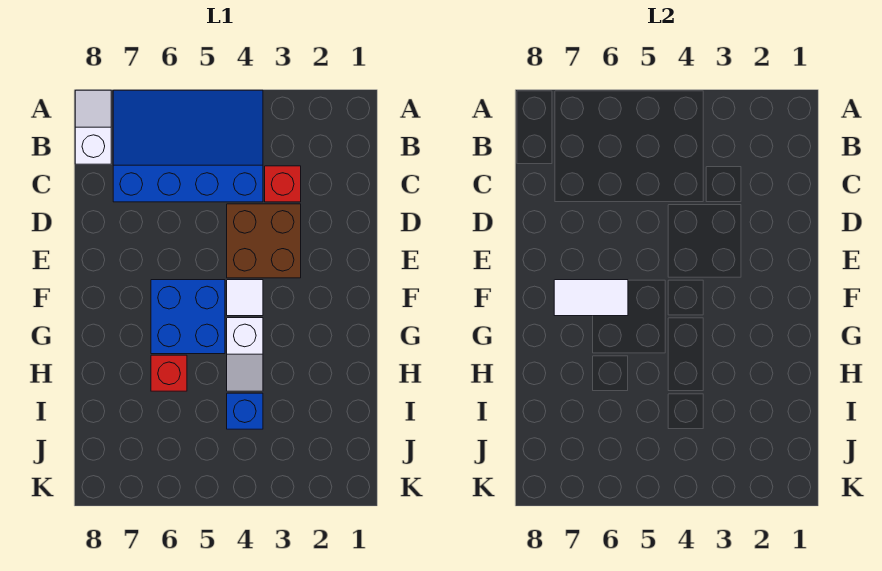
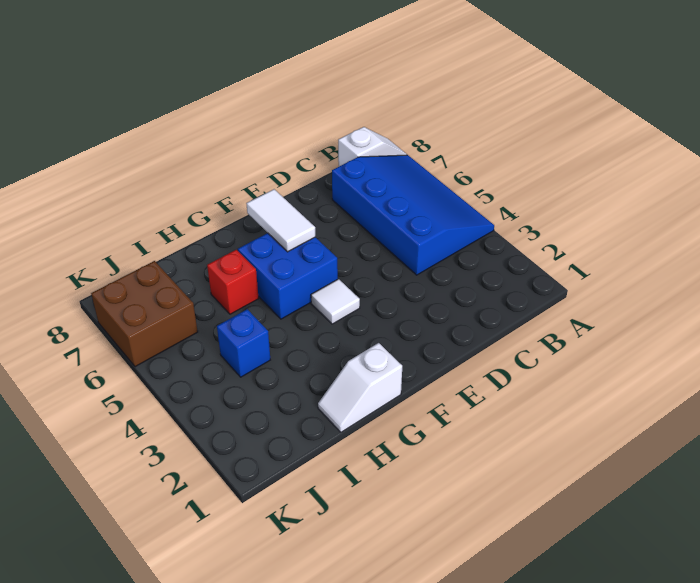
red brick C3 level 1 -> none
brown brick D3:E4 level 1 -> brown brick J6:K7 level 1
white slope G4:H4 level 1 top G -> white slope G1:H1 level 1 top G

